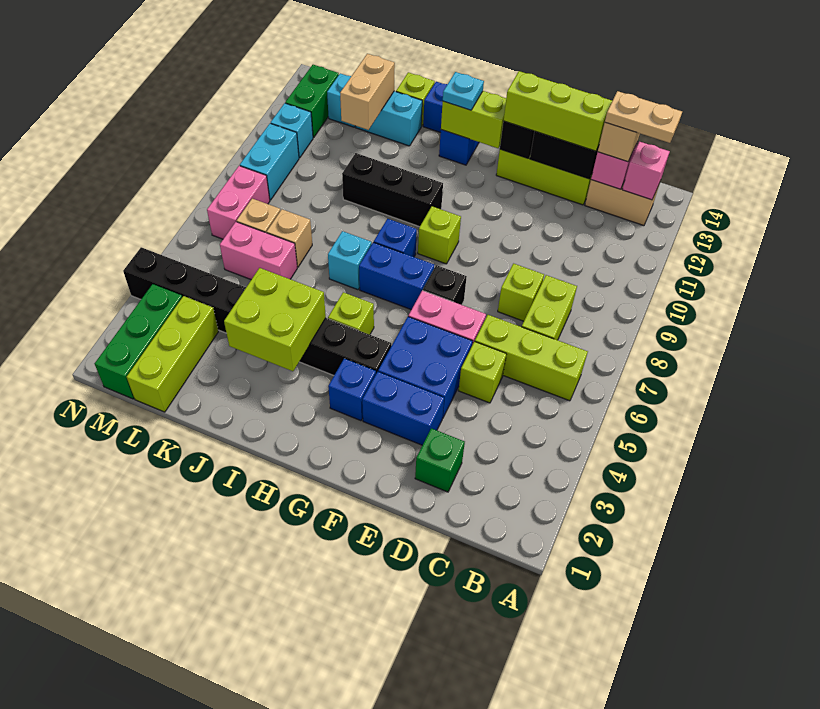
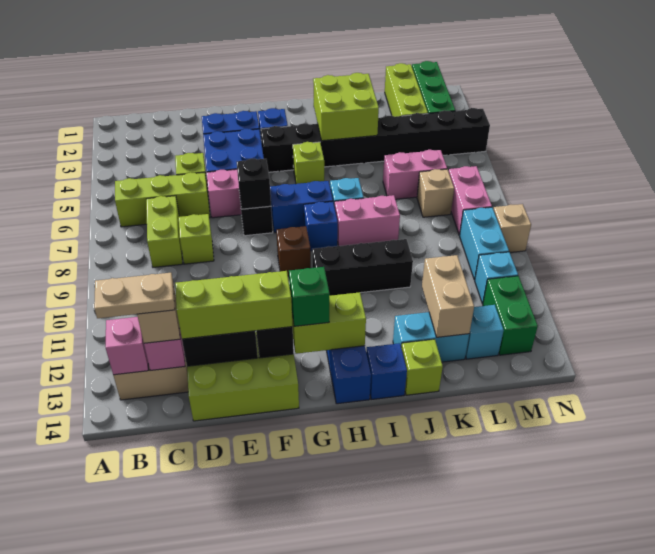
green brick D2 level 1 -> green brick G13 level 3
none -> black brick F7 level 2
lime brick G9 level 1 -> brown brick G9 level 1
cyan plate H13 level 3 -> none
none -> pink brick I8:J8 level 1
tan brick K7 level 1 -> tan brick N9 level 1

